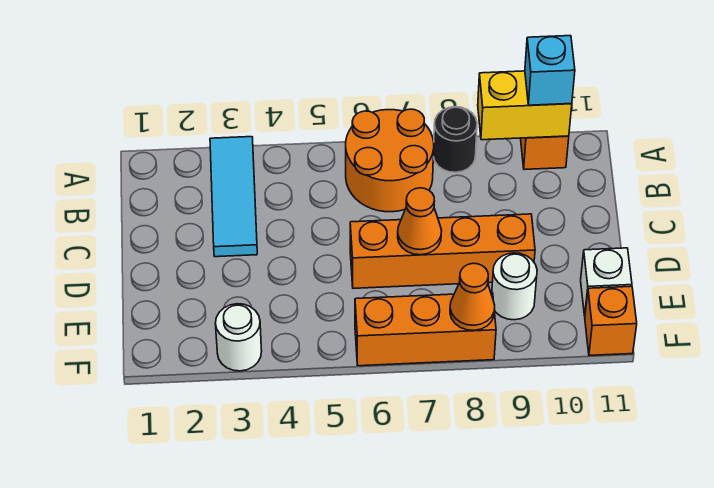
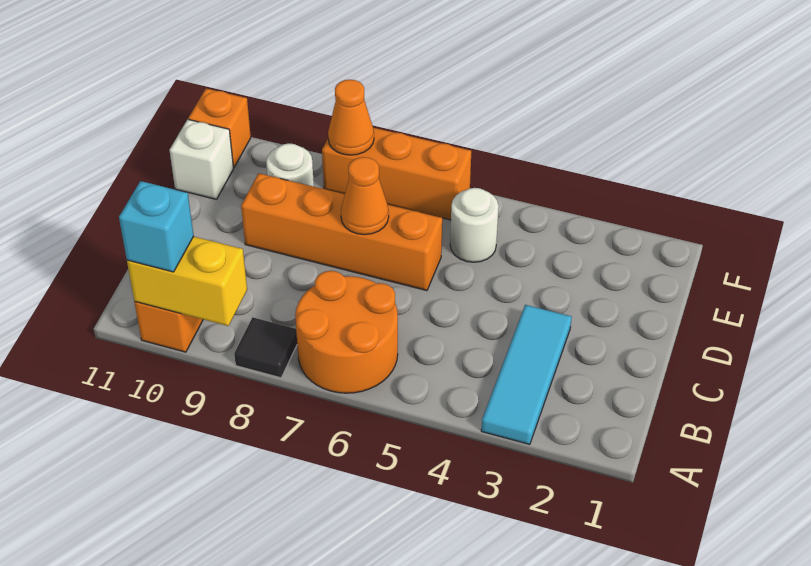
black round brick A8 level 1 -> black tile A8 level 1
white round brick F3 level 1 -> white round brick E5 level 1

